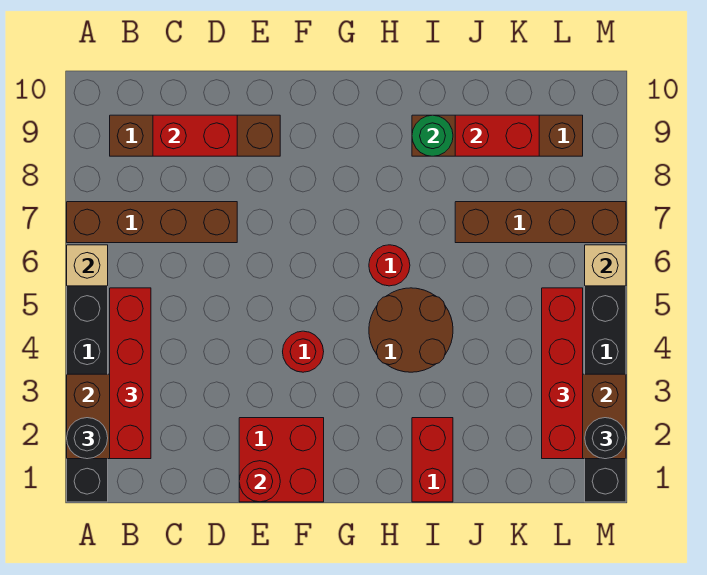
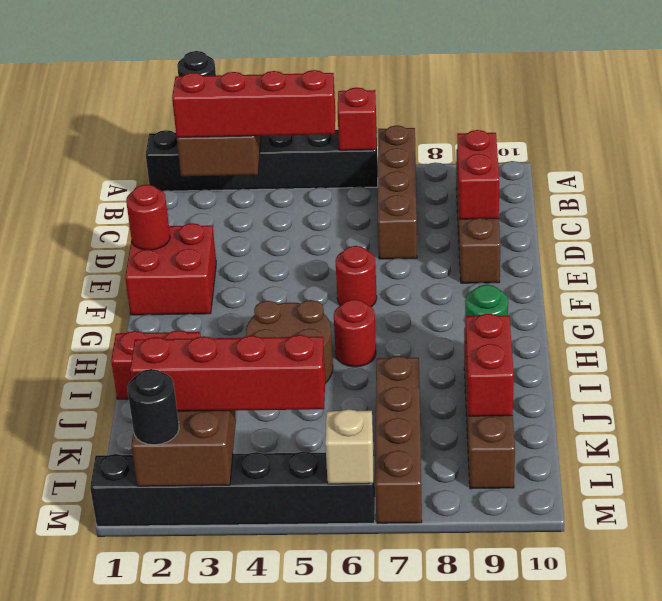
tan brick A6 level 2 -> red brick A6 level 2
red round brick F4 level 1 -> red round brick F6 level 1

